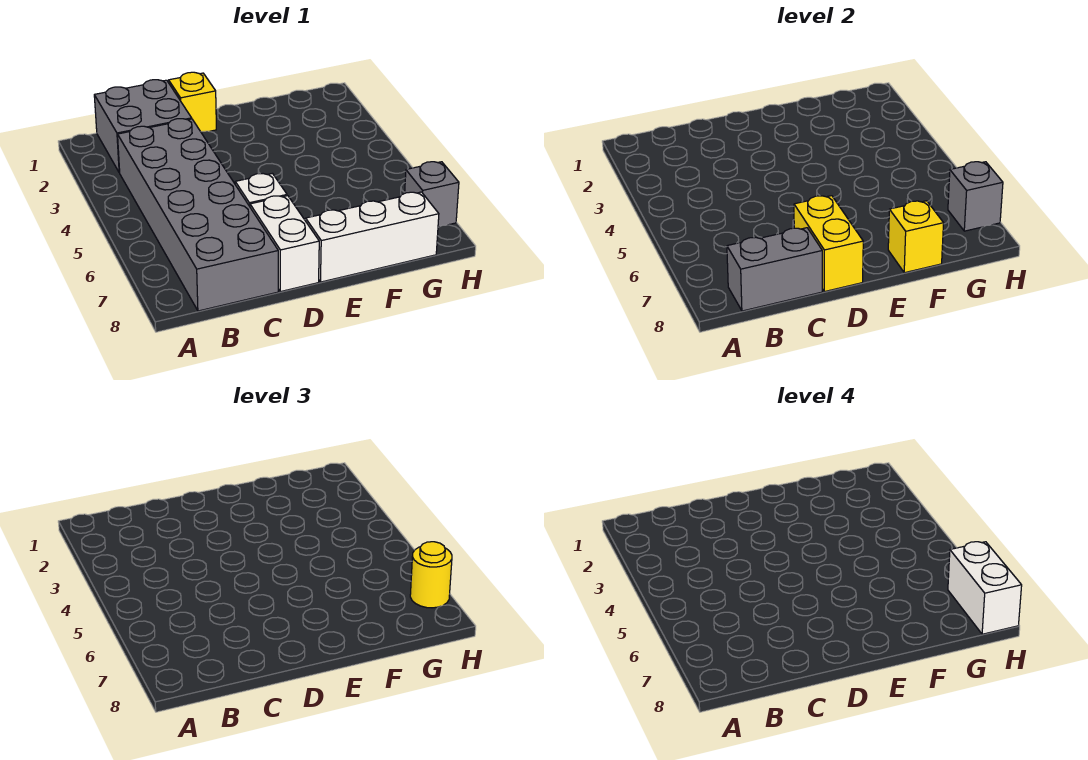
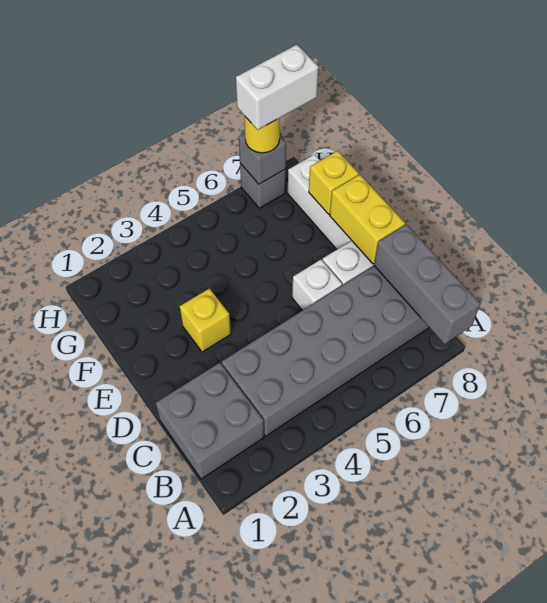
grey brick B8:C8 level 2 -> grey brick A8:C8 level 2
yellow brick D1 level 1 -> yellow brick E3 level 1
yellow brick D7:D8 level 2 -> yellow brick D8:E8 level 2

